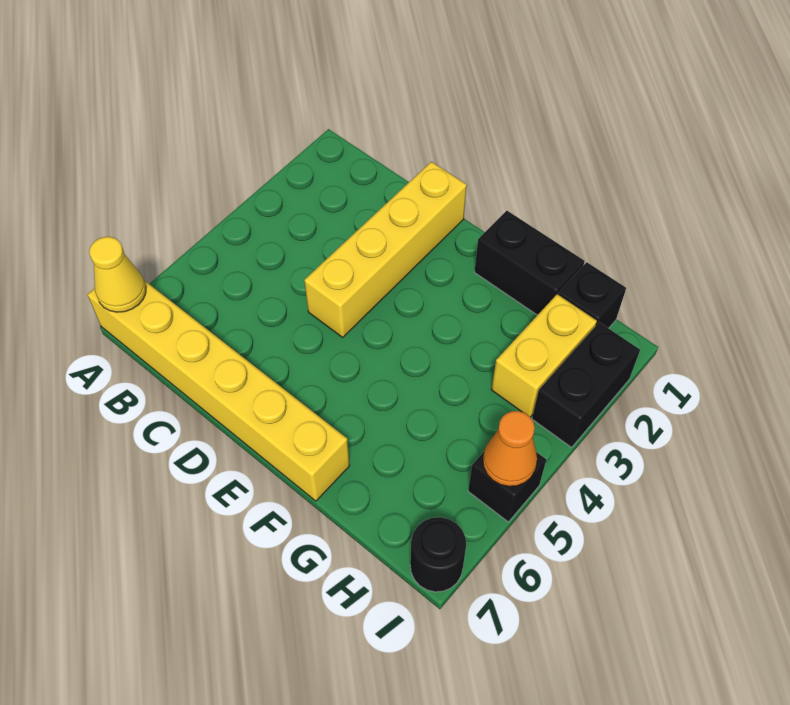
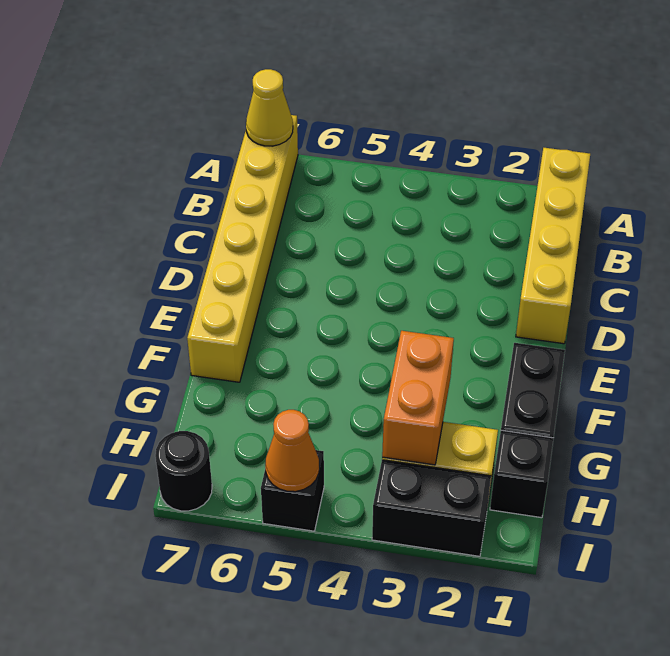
yellow brick D1:D4 level 1 -> yellow brick A1:D1 level 1
none -> orange brick G3:H3 level 2

